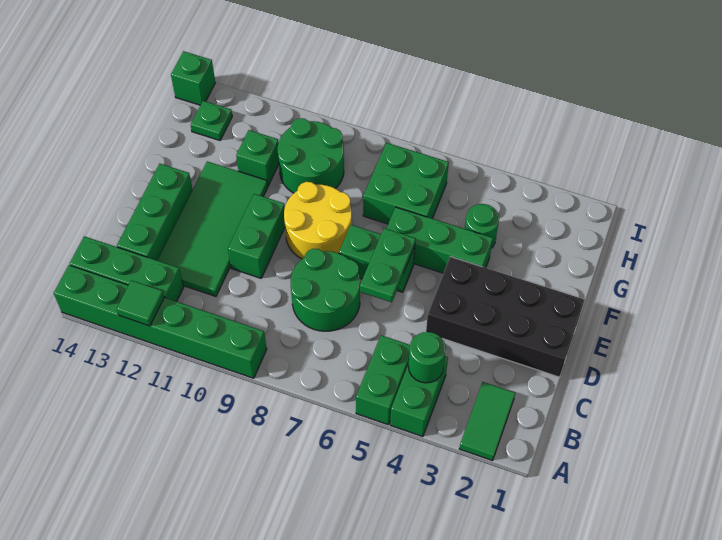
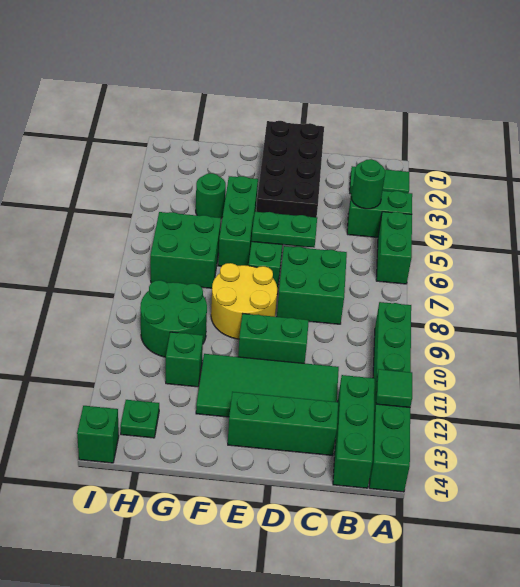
green brick A5:B5 level 1 -> green brick A5:A6 level 1
green round brick C7:D8 level 1 -> green brick C7:D8 level 1

